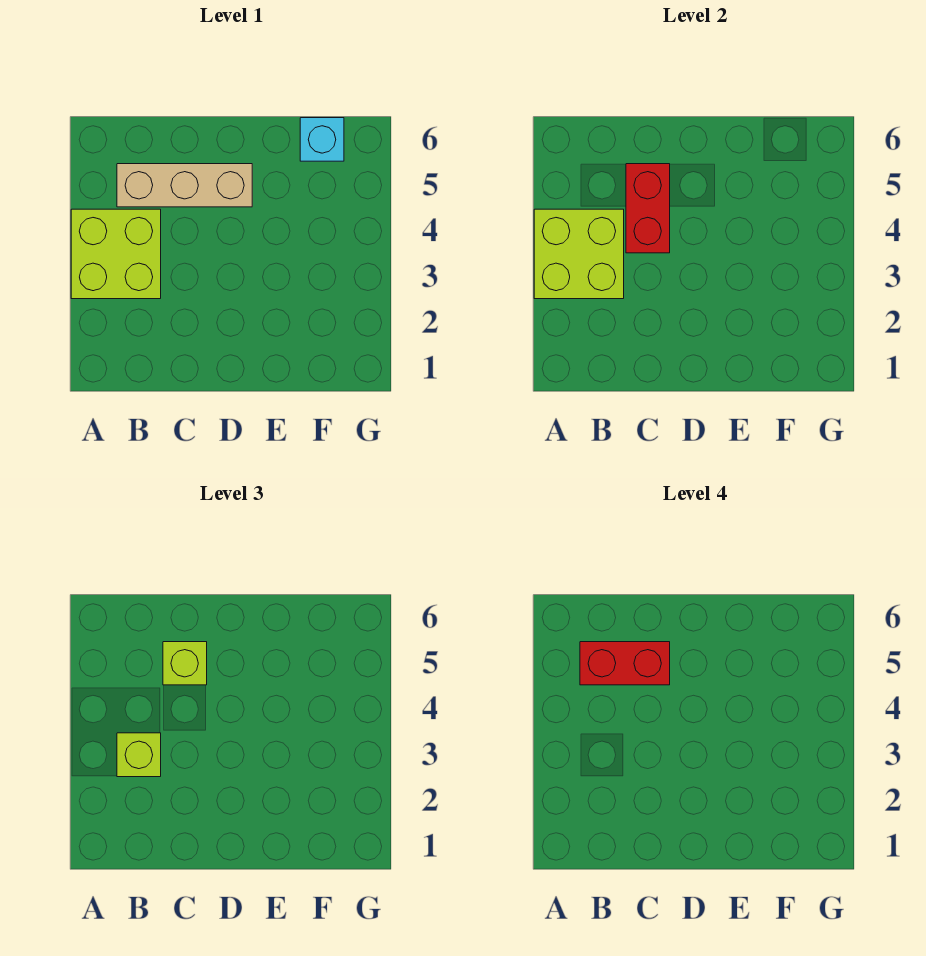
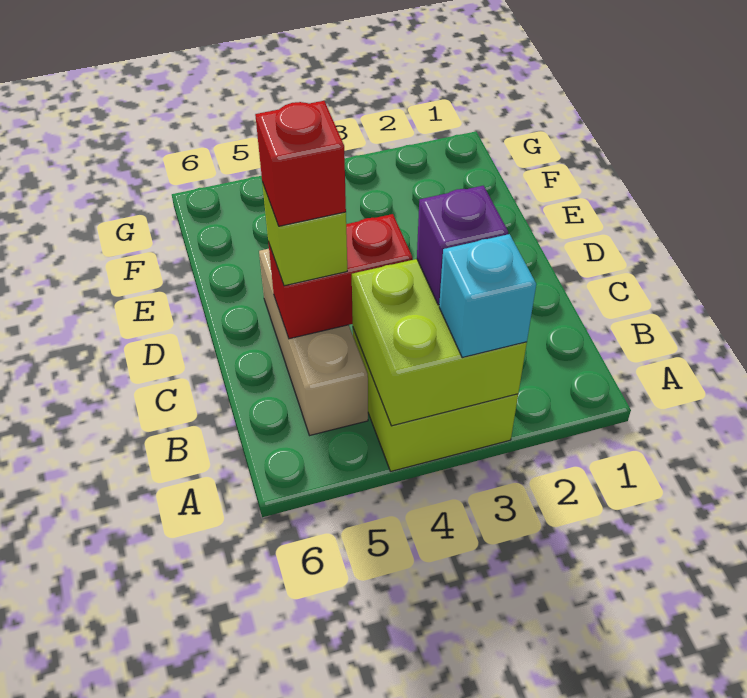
lime brick B3 level 3 -> purple brick B3 level 3
red brick B5:C5 level 4 -> red brick C5 level 4
cyan brick F6 level 1 -> cyan brick A3 level 3

